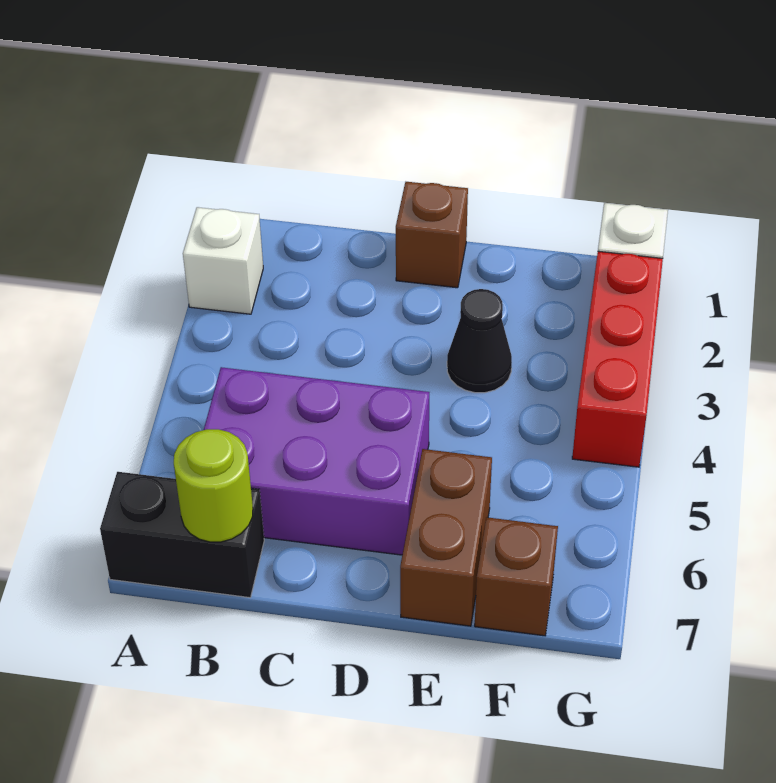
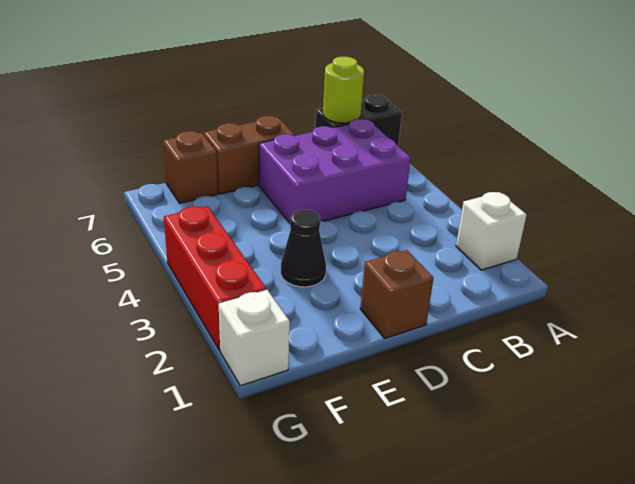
brown brick E6:E7 level 1 -> brown brick D7:E7 level 1

